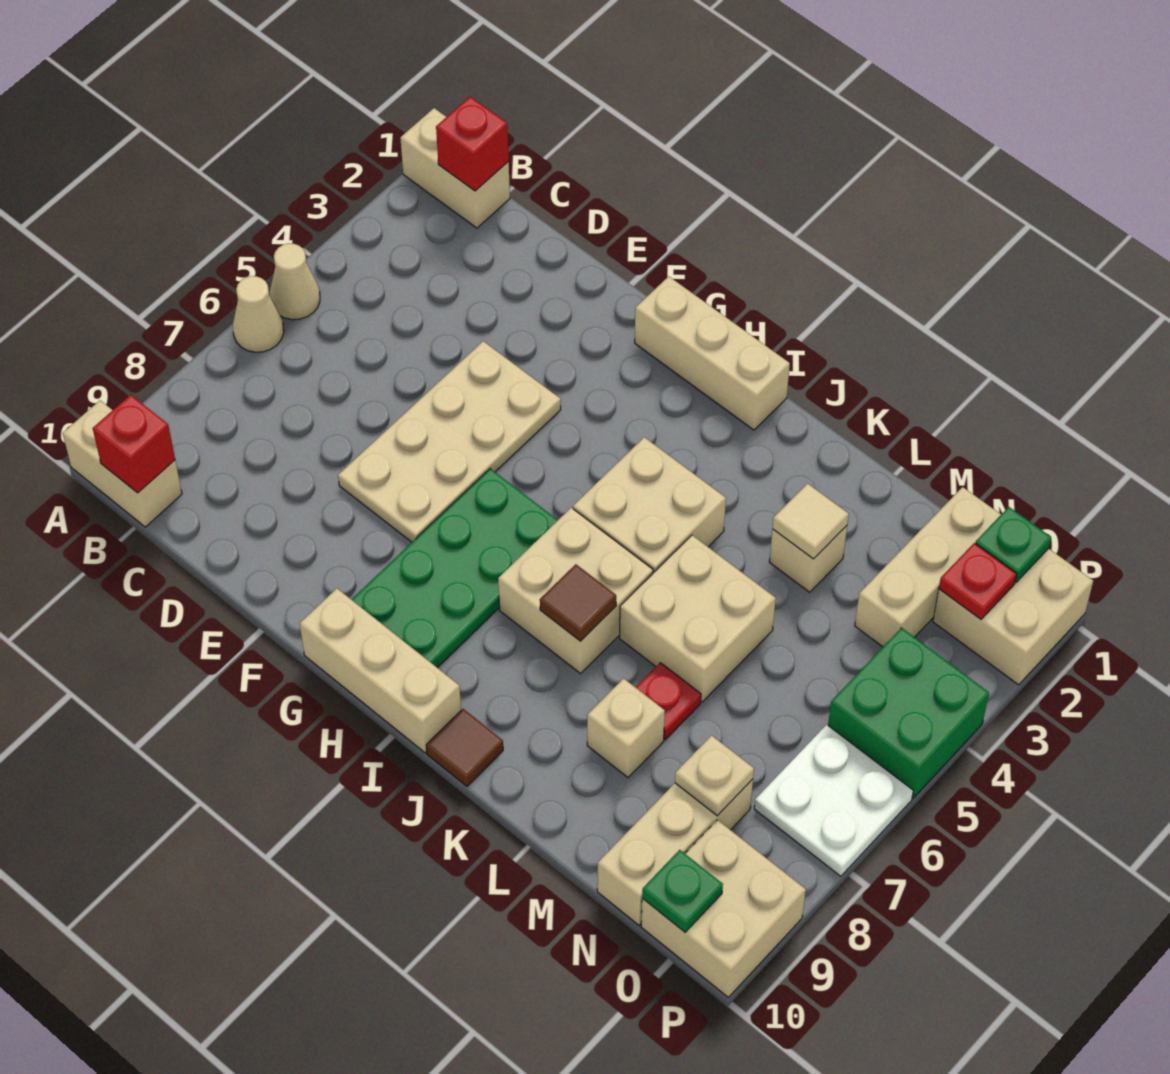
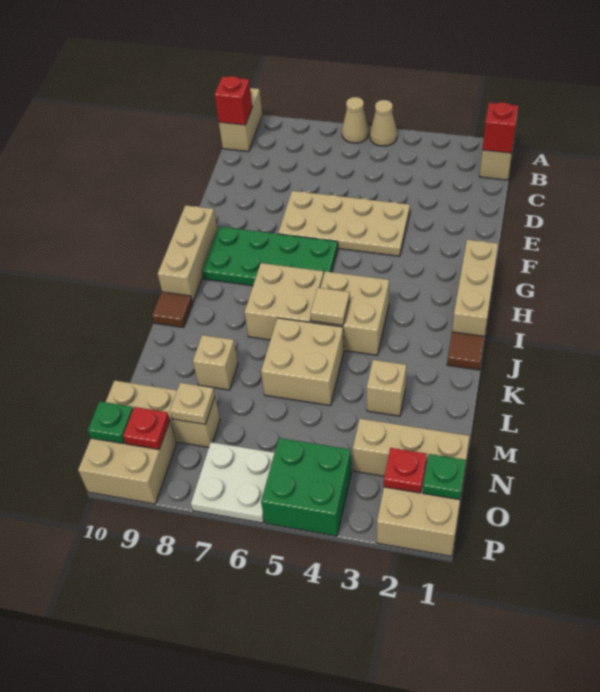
brown tile J7 level 2 -> brown tile J1 level 1
tan tile L3 level 2 -> tan tile J5 level 2
red plate L7 level 1 -> red plate O9 level 2

